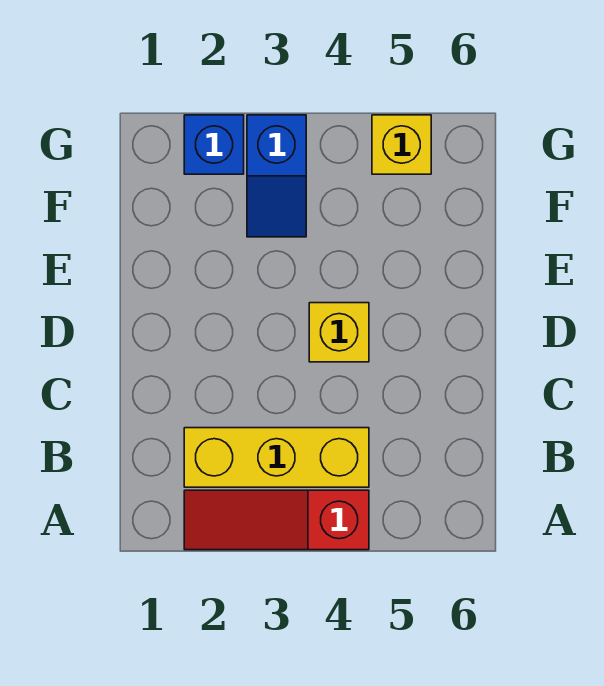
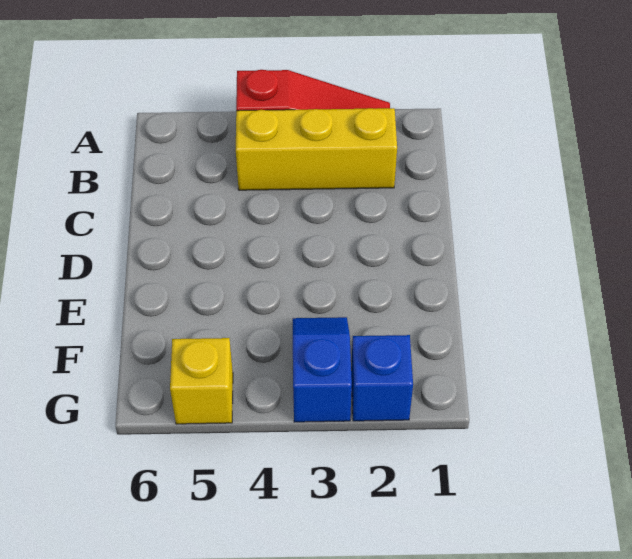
yellow brick D4 level 1 -> none

